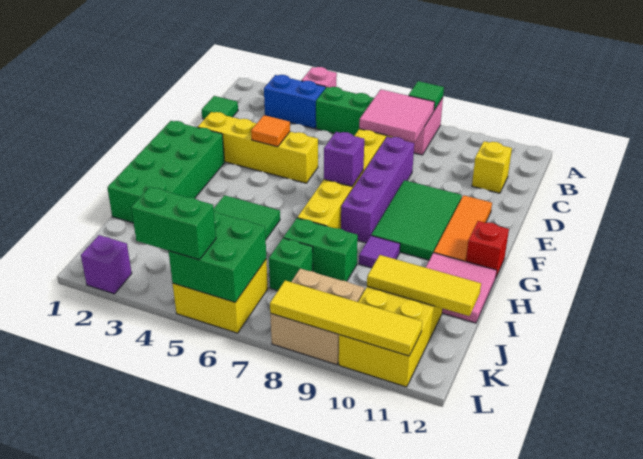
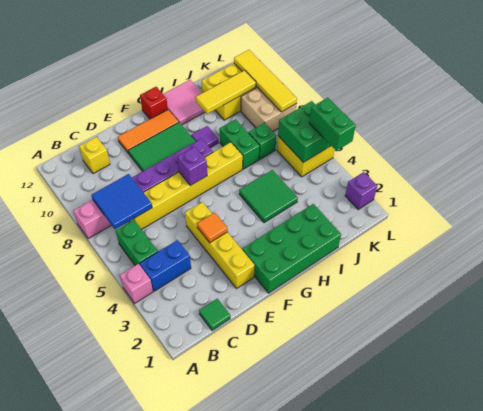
green tile A8 level 2 -> none
blue brick B3:B4 level 1 -> blue brick B4:C4 level 1
pink tile B7:C8 level 2 -> blue tile B7:C8 level 2
yellow tile J10:J12 level 2 -> yellow tile I10:K10 level 2

